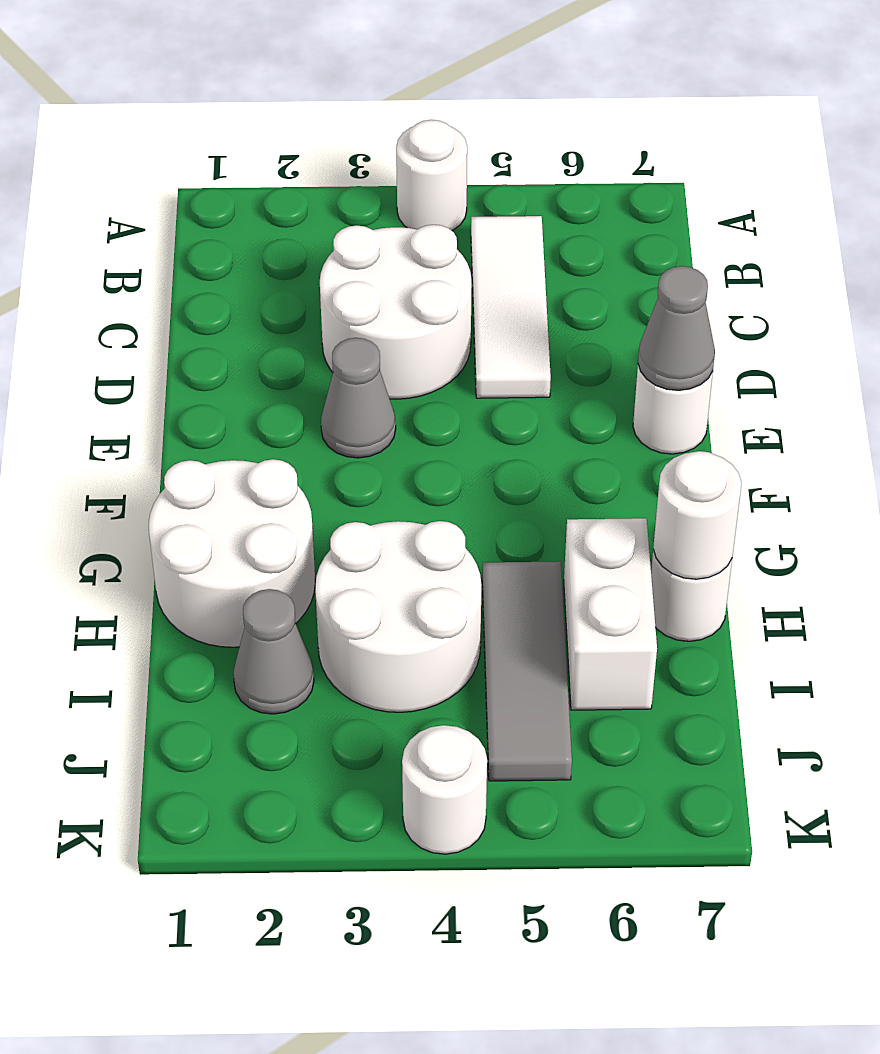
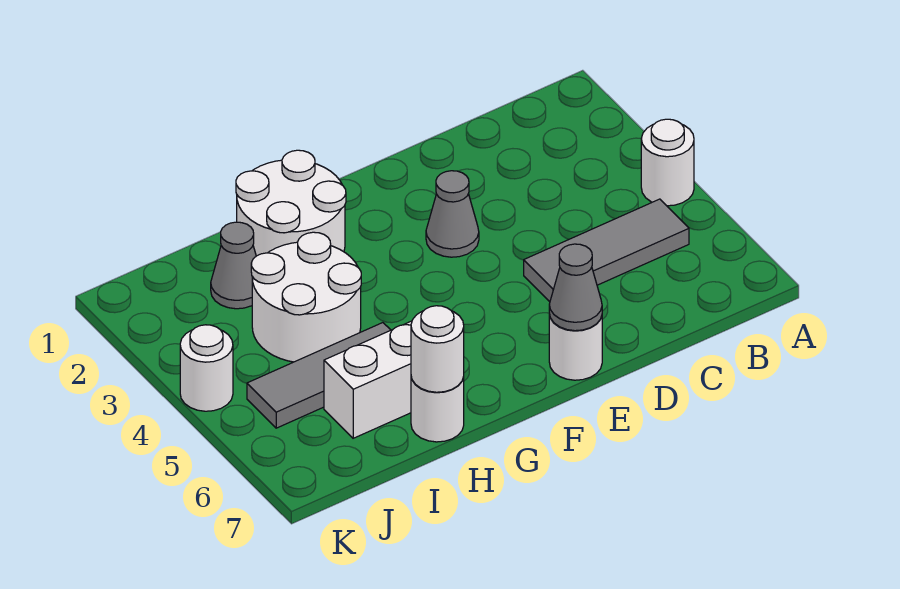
white tile B5:D5 level 1 -> grey tile B5:D5 level 1
white round brick C3:D4 level 1 -> none

